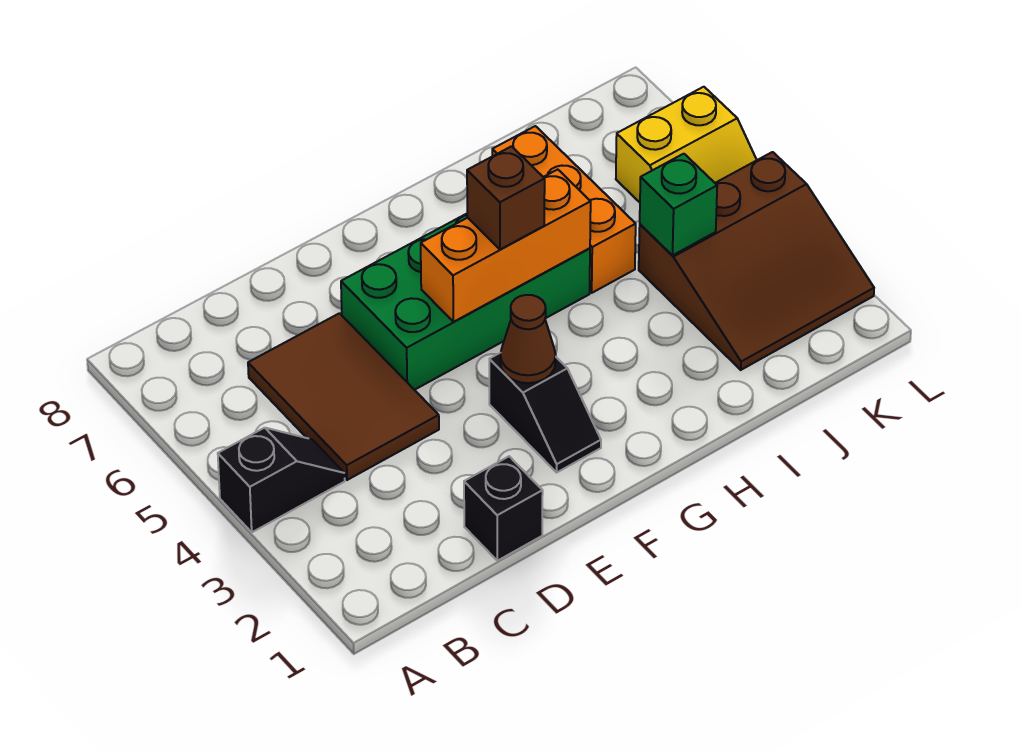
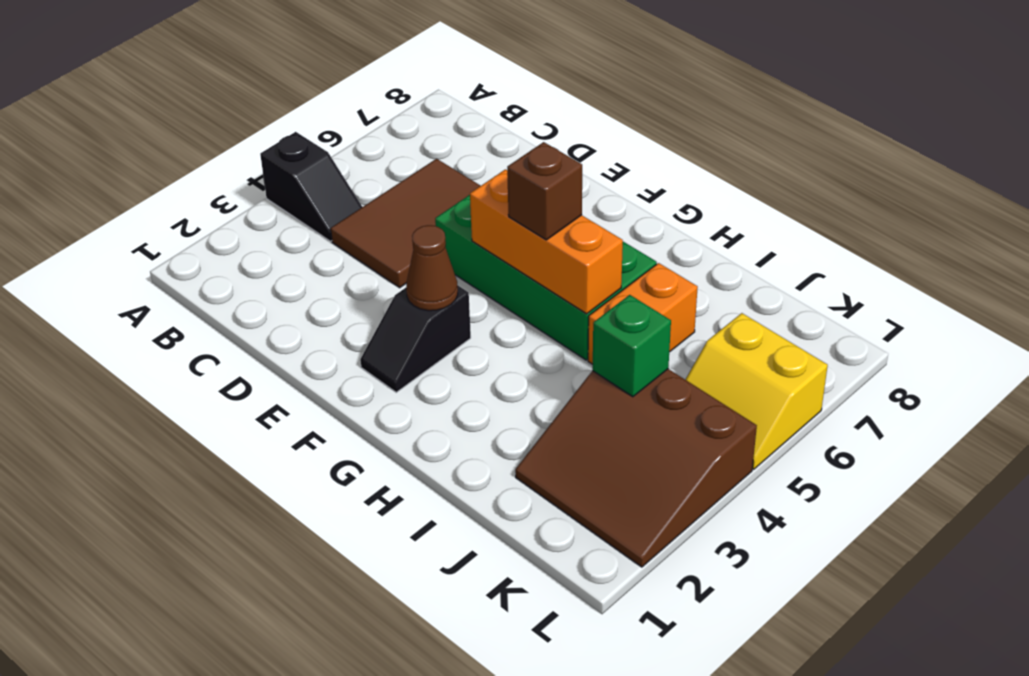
black brick D1 level 1 -> none
orange brick I5:I7 level 1 -> orange brick I5:I6 level 1

